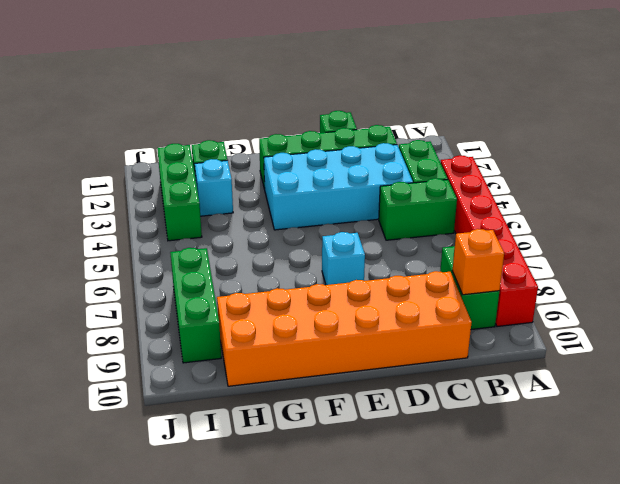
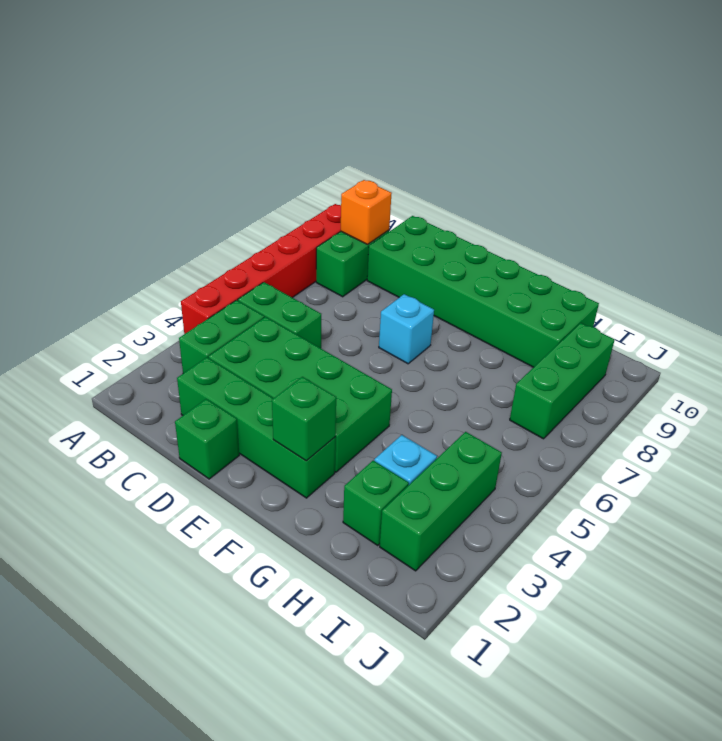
cyan brick C3:F4 level 1 -> green brick C3:F4 level 1
orange brick C9:H10 level 1 -> green brick C9:H10 level 1
none -> green brick F2 level 2

